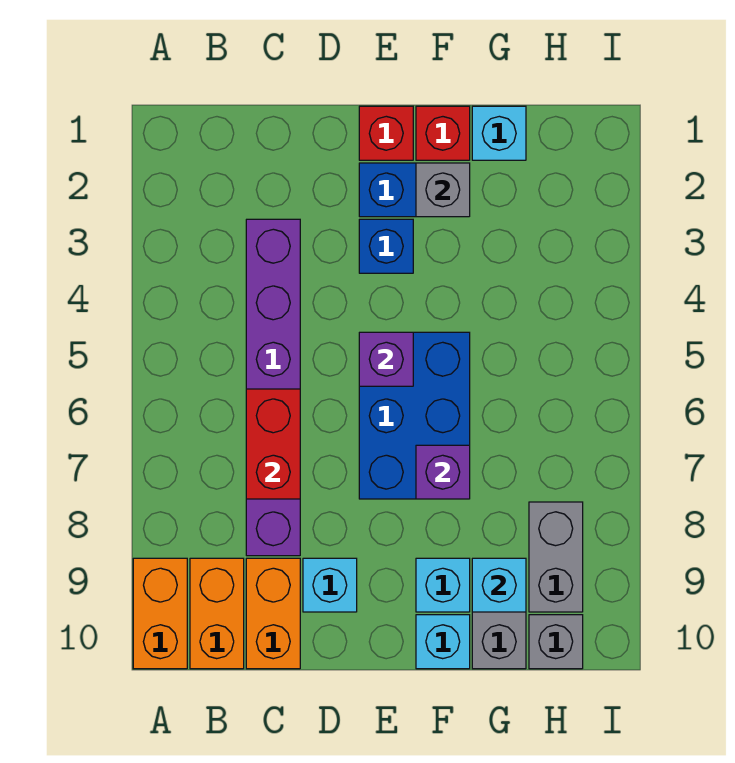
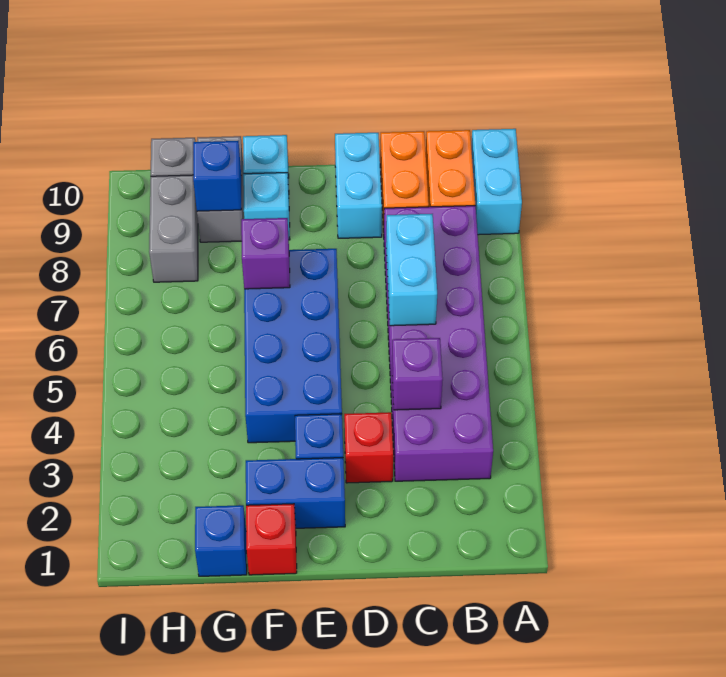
orange brick A9:A10 level 1 -> cyan brick A9:A10 level 1
purple brick C3:C8 level 1 -> purple brick B3:C8 level 1
red brick C6:C7 level 2 -> cyan brick C6:C7 level 2
cyan brick D9 level 1 -> cyan brick D9:D10 level 1
red brick E1 level 1 -> red brick D3 level 1
blue brick E5:F7 level 1 -> blue brick E4:F7 level 1
purple brick E5 level 2 -> purple brick C4 level 2
grey brick F2 level 2 -> none
cyan brick G1 level 1 -> blue brick G1 level 1
cyan brick G9 level 2 -> blue brick G9 level 2

